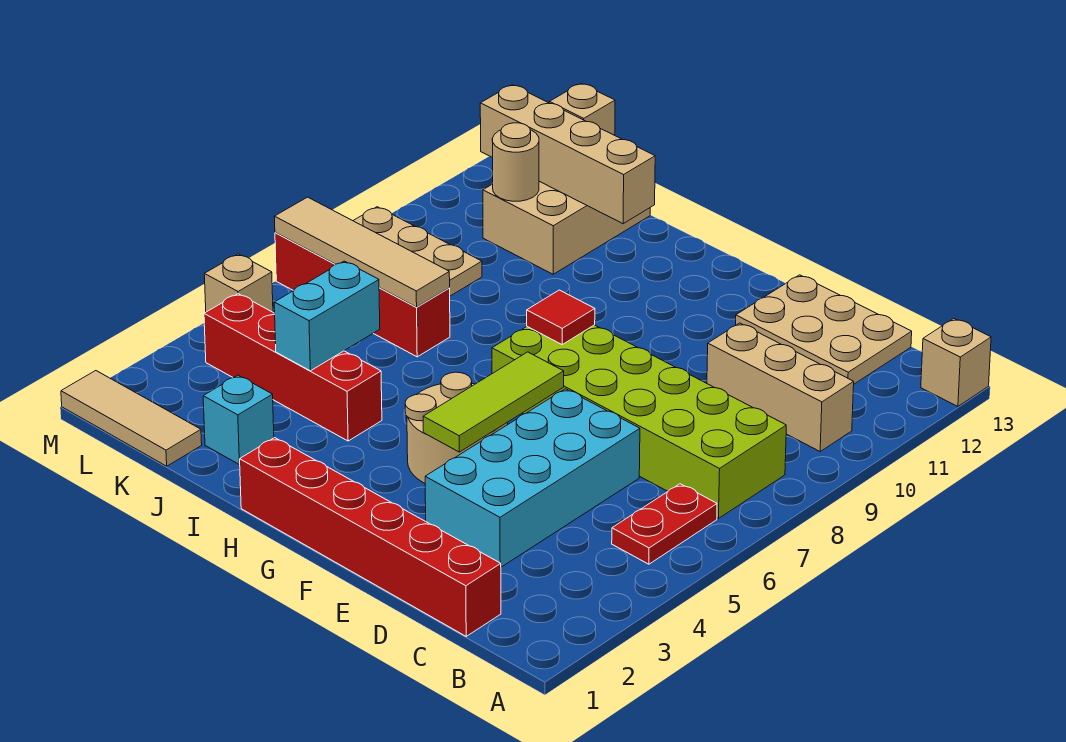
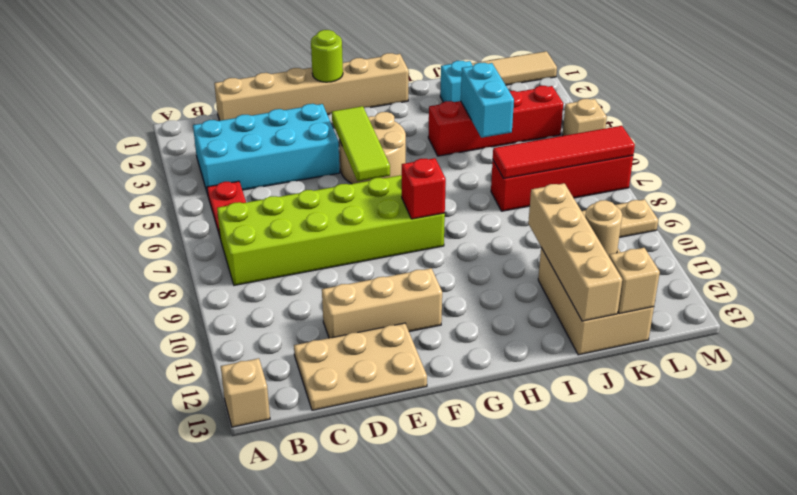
tan brick B10:D10 level 1 -> tan brick D11:F11 level 1
red brick C1:H1 level 1 -> tan brick C1:H1 level 1
cyan brick D3:E6 level 1 -> cyan brick B3:E4 level 1
none -> lime round brick F1 level 2
red tile G8 level 2 -> red brick G8 level 2
tan brick I12:L12 level 2 -> tan brick J10:J13 level 2
tan tile J7:M7 level 2 -> red tile J7:M7 level 2

